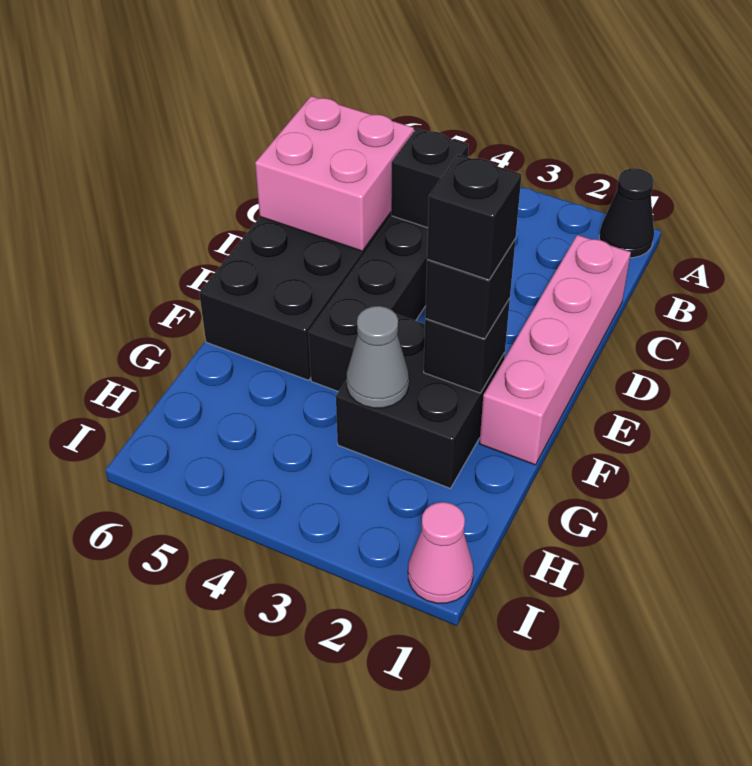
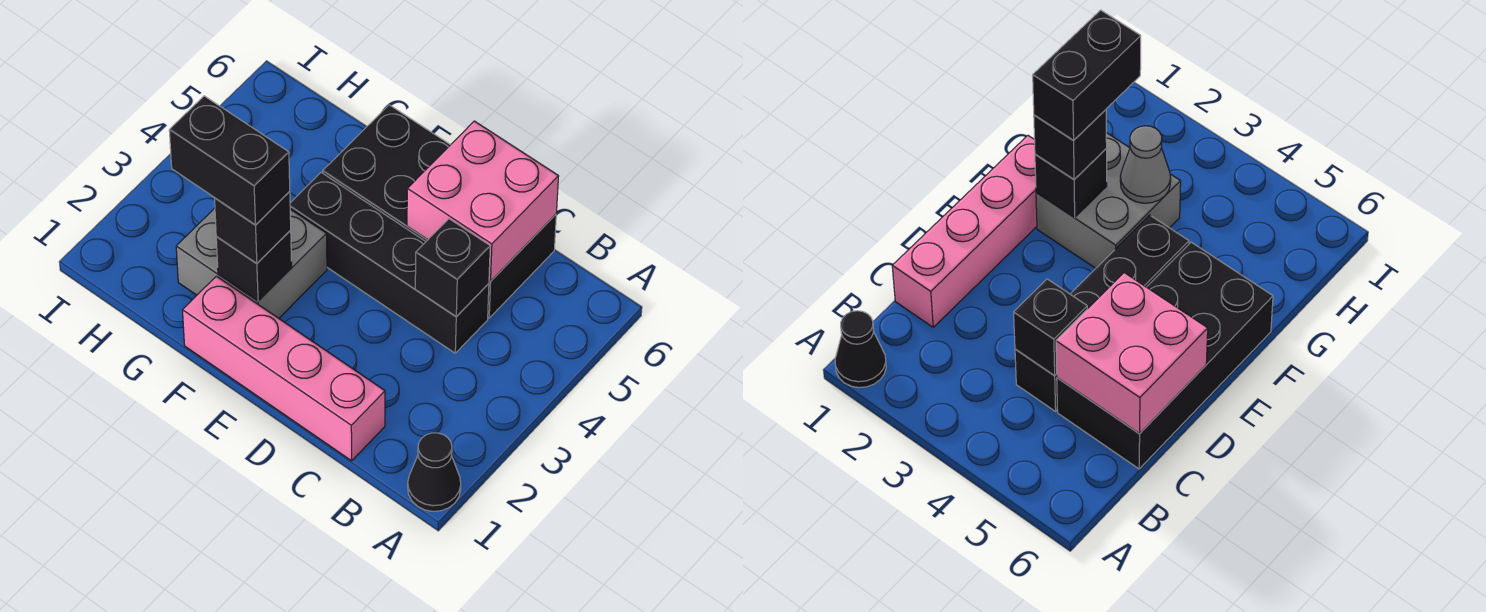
black brick F2:G3 level 1 -> grey brick F2:G3 level 1
black brick F2 level 4 -> black brick F2:G2 level 4
pink cone I1 level 1 -> none

